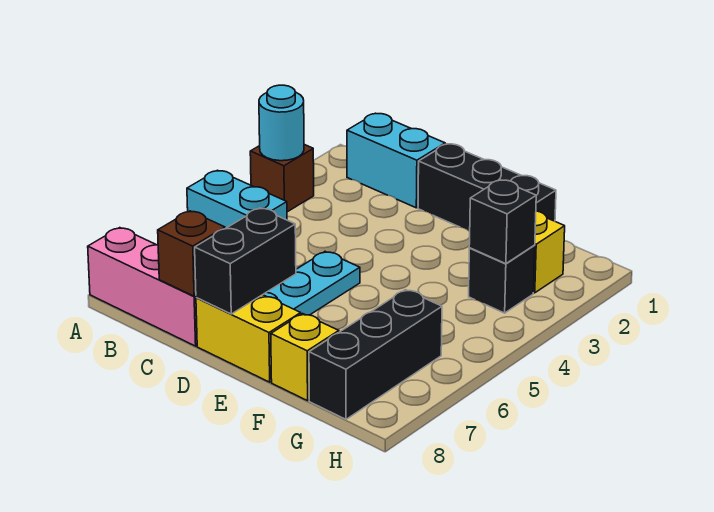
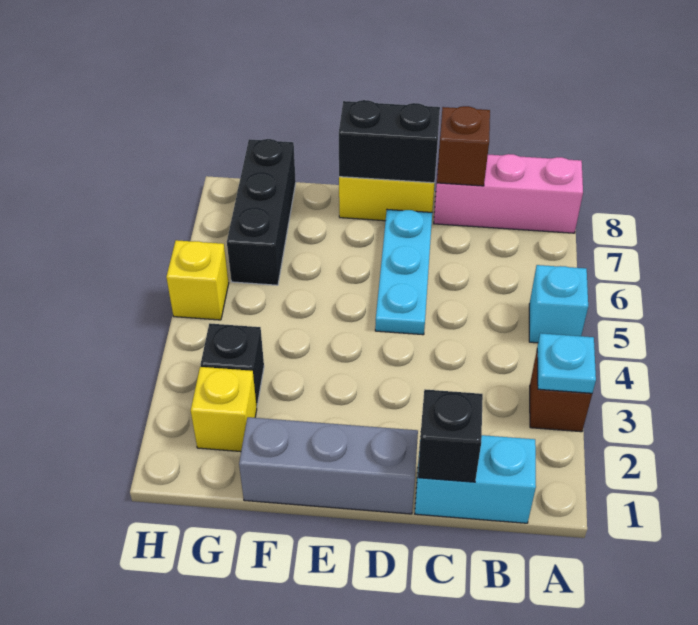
cyan round brick A3 level 2 -> cyan plate A3 level 2
cyan brick A5:B5 level 1 -> cyan brick A5 level 1
black brick D1:F1 level 1 -> grey brick D1:F1 level 1
black brick D7:D8 level 2 -> black brick D8:E8 level 2
yellow brick F8 level 1 -> yellow brick H5 level 1
black brick G3 level 2 -> black brick C1 level 2

